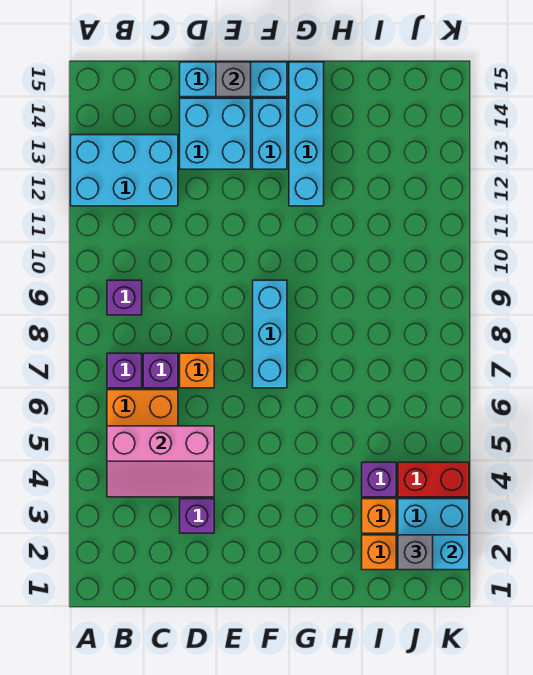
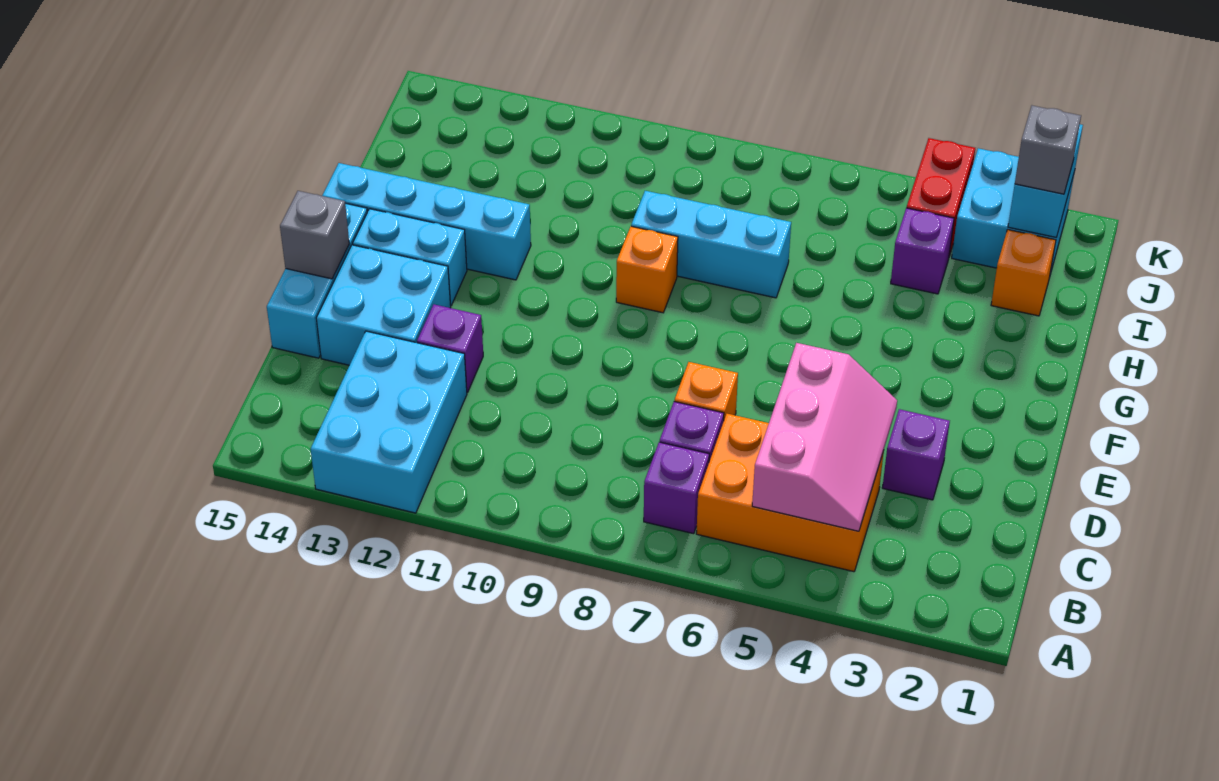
purple brick B9 level 1 -> purple brick D12 level 1
cyan brick F7:F9 level 1 -> cyan brick H7:H9 level 1
orange brick I3 level 1 -> orange brick G9 level 1

